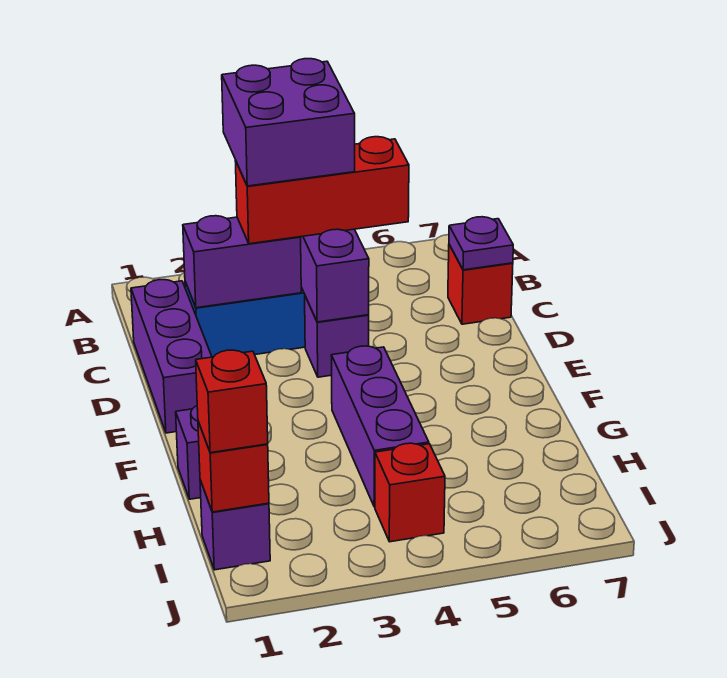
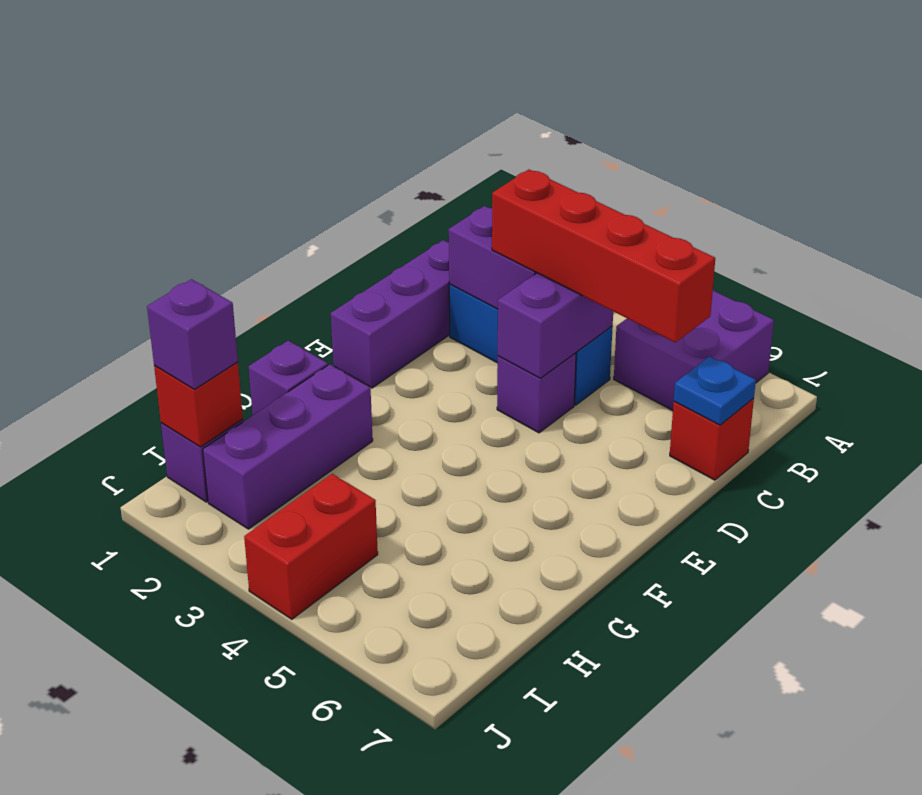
purple brick B3:C4 level 4 -> purple brick A5:B6 level 1
red brick C3:C5 level 3 -> red brick C3:C6 level 3
purple plate C7 level 2 -> blue plate C7 level 2
purple brick F4:H4 level 1 -> purple brick G2:I2 level 1
red brick I1 level 3 -> purple brick I1 level 3
red brick I4 level 1 -> red brick I4:J4 level 1

